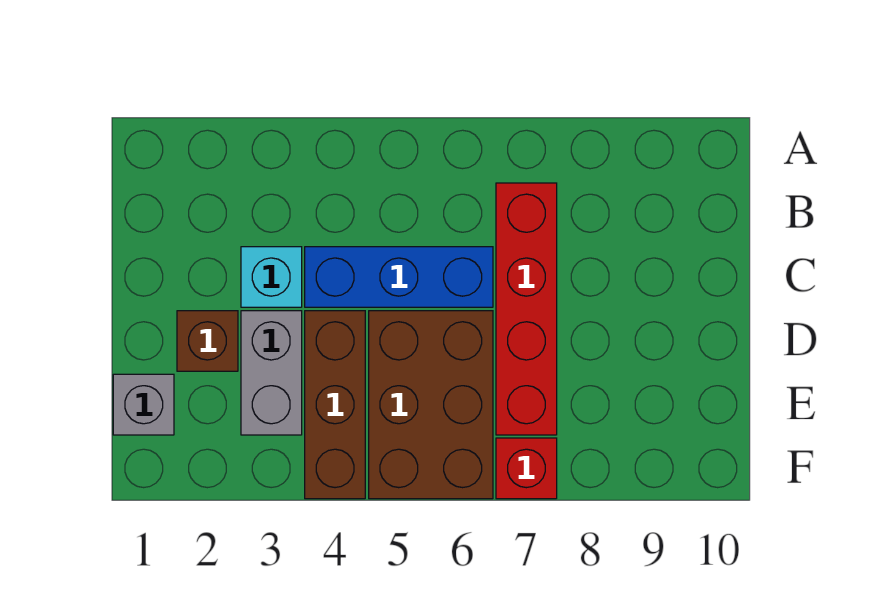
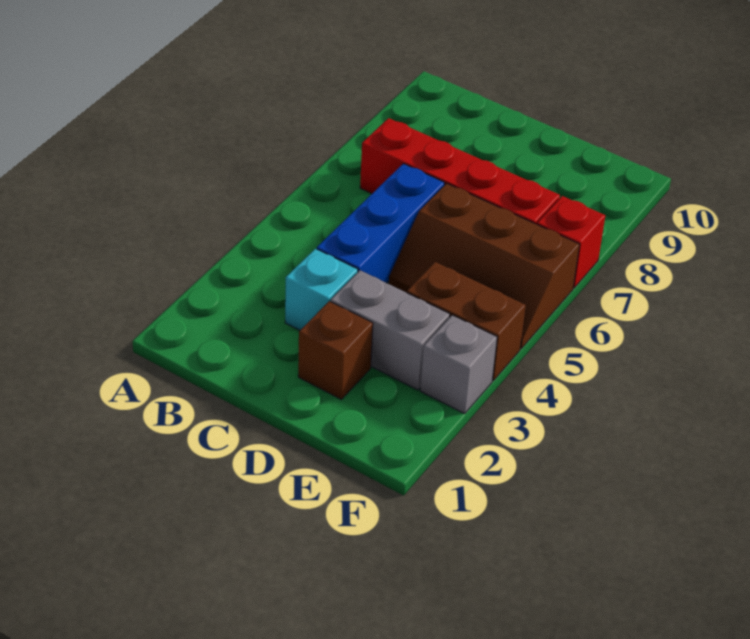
brown brick D4:F4 level 1 -> brown brick E4:F4 level 1
brown brick D5:F6 level 1 -> brown slope D5:F6 level 1 top 6
grey brick E1 level 1 -> grey brick F3 level 1

